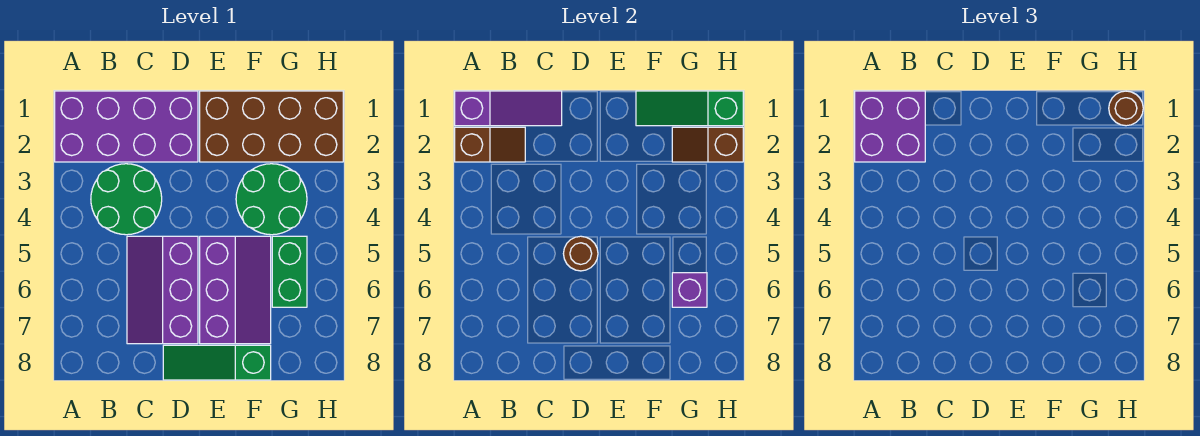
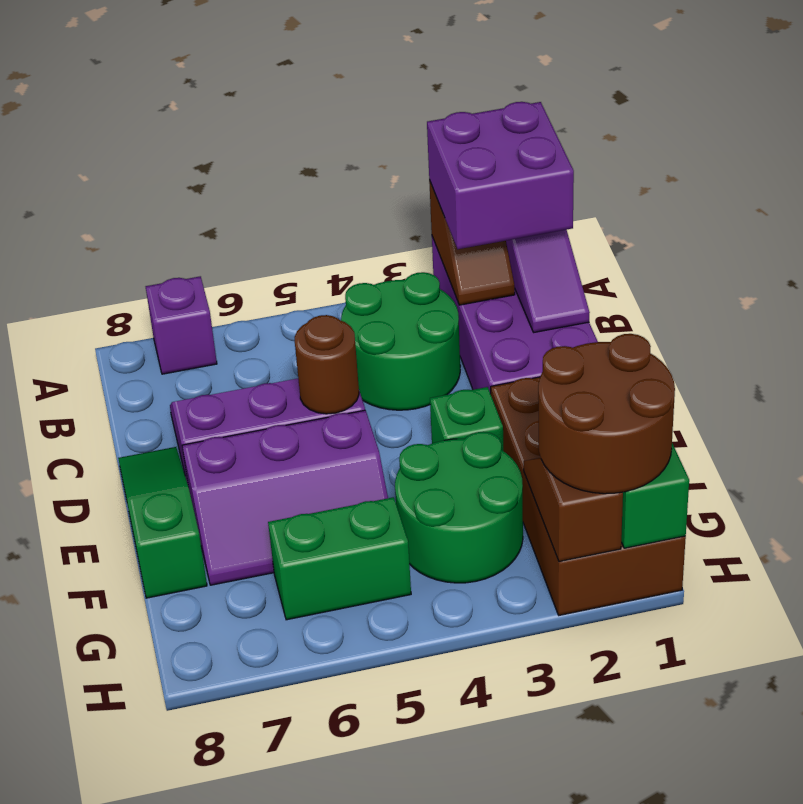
none -> green brick E3 level 1
purple brick G6 level 2 -> purple brick A7 level 1
brown round brick H1 level 3 -> brown round brick G1:H2 level 3

